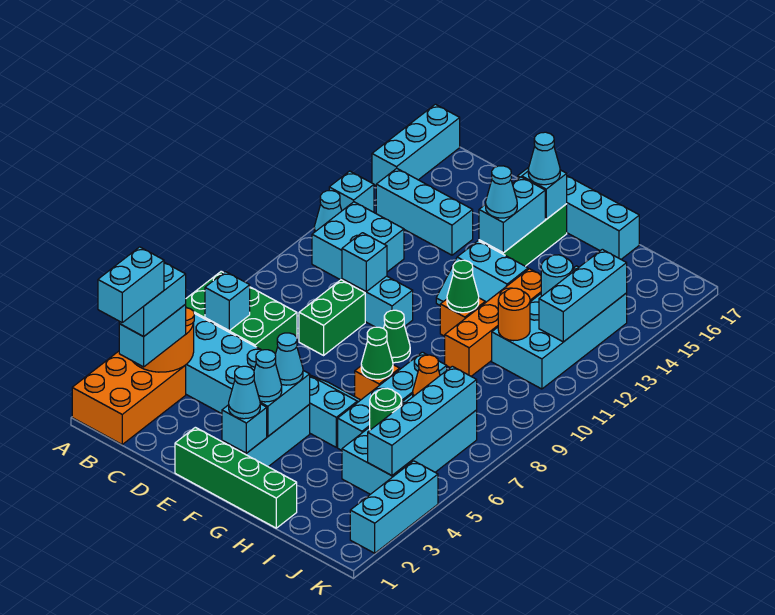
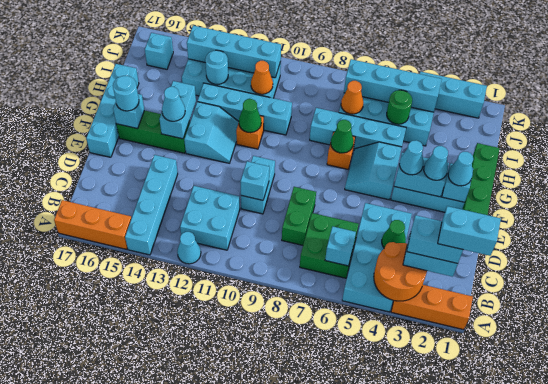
orange brick A1:B3 level 1 -> orange brick A1:A3 level 1
green brick A6:C7 level 1 -> green brick B6:C7 level 1
cyan brick A13 level 1 -> cyan brick J16 level 1
cyan brick A15:A17 level 1 -> orange brick A15:A17 level 1
cyan brick B14:D14 level 1 -> cyan brick A14:D14 level 1
green brick D8:D9 level 1 -> green brick C8:D8 level 1
green cone F9 level 1 -> green cone C4 level 2
cyan brick F14:F15 level 2 -> cyan brick F14:G14 level 2
cyan cone F16 level 3 -> cyan round brick F16 level 3
orange brick H10:H13 level 1 -> cyan brick H10:H13 level 1
orange round brick I11 level 2 -> orange cone I11 level 2
cyan brick J12:J14 level 2 -> cyan brick J11:J14 level 2

